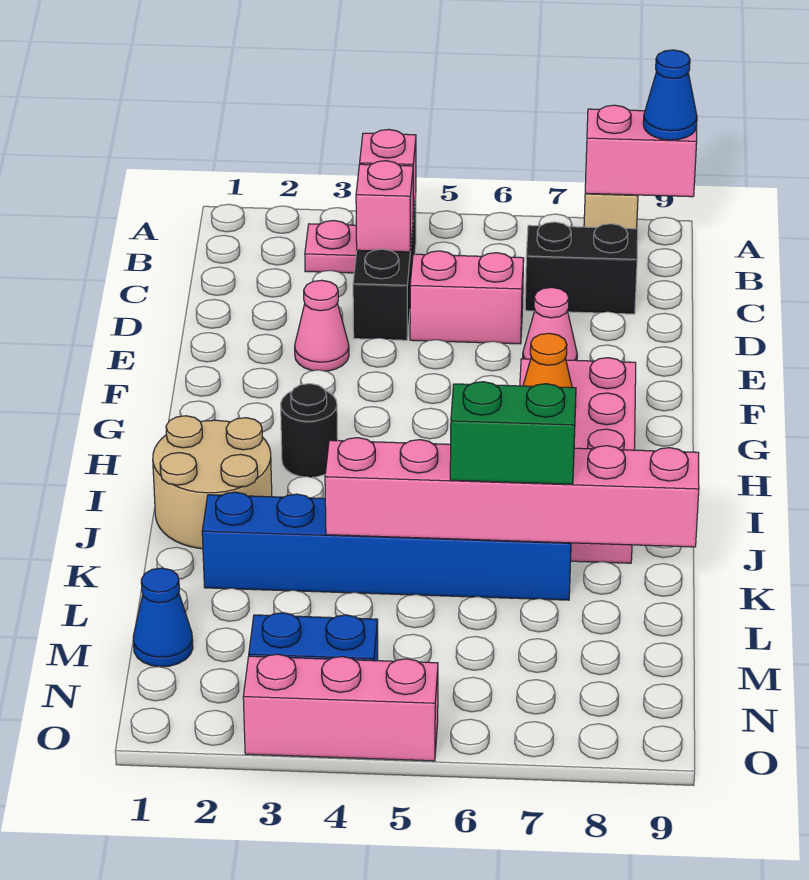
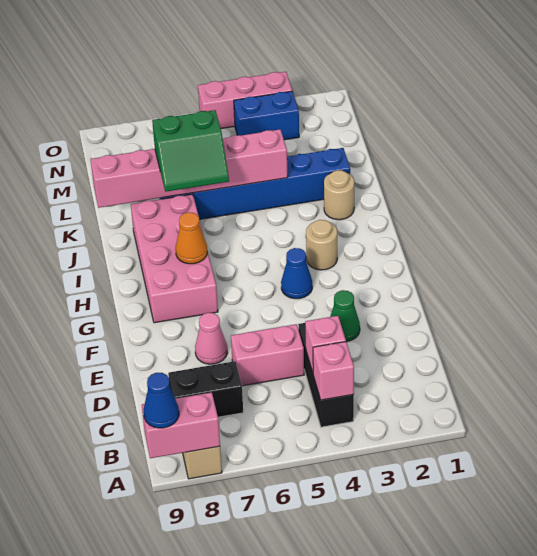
pink plate B3 level 1 -> none
pink cone E3 level 1 -> green cone E3 level 1
black round brick H3 level 1 -> tan round brick H3 level 1
tan round brick I1:J2 level 1 -> tan round brick J2 level 1
blue cone M1 level 1 -> blue cone G4 level 1

